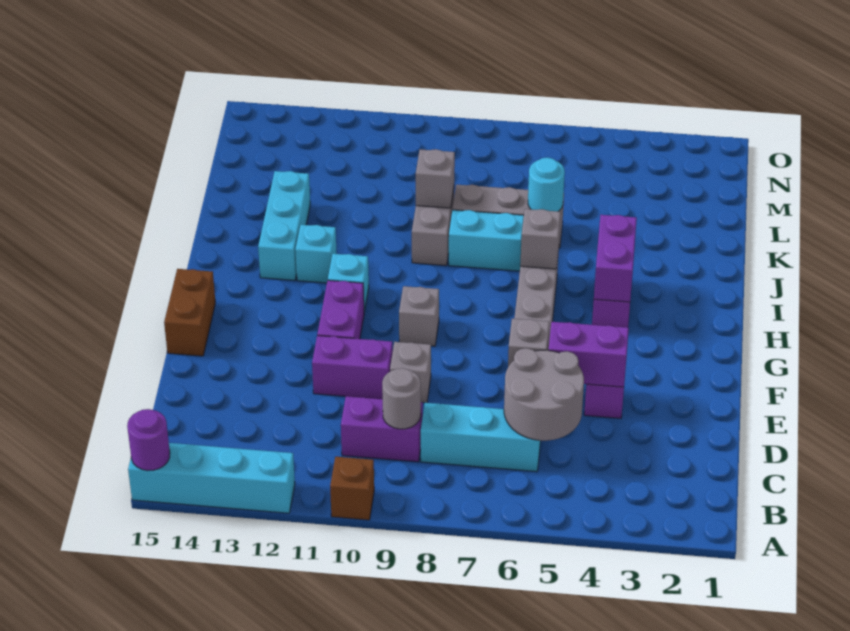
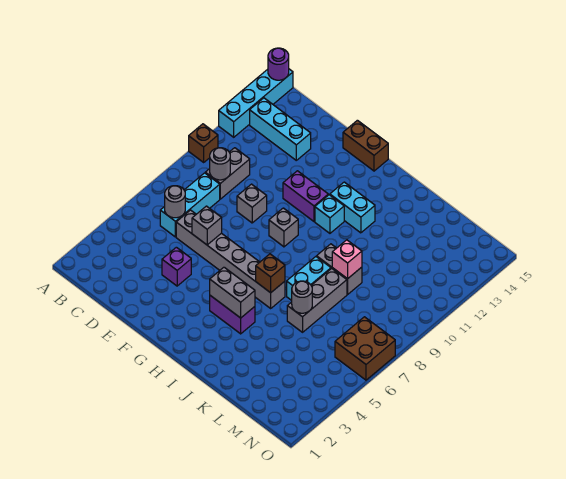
grey round brick C5:D6 level 2 -> grey round brick C6 level 2
purple brick C9:C10 level 1 -> grey brick C9:C10 level 1
purple brick E4:E5 level 2 -> none
purple brick E10:E11 level 1 -> none
purple brick H4:I4 level 2 -> grey brick H4:I4 level 2
grey brick I6 level 2 -> brown brick I6 level 2
cyan brick I12 level 1 -> cyan brick H12:I12 level 1
cyan brick I13:K13 level 1 -> cyan brick B13:D13 level 1
cyan round brick K6 level 2 -> grey round brick K6 level 2
grey brick K9 level 2 -> pink brick K9 level 2
none -> brown brick N6:O7 level 1

